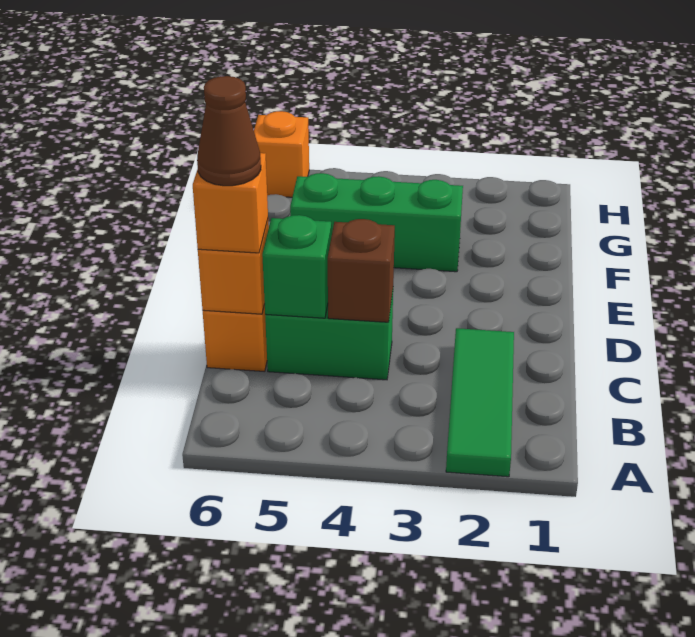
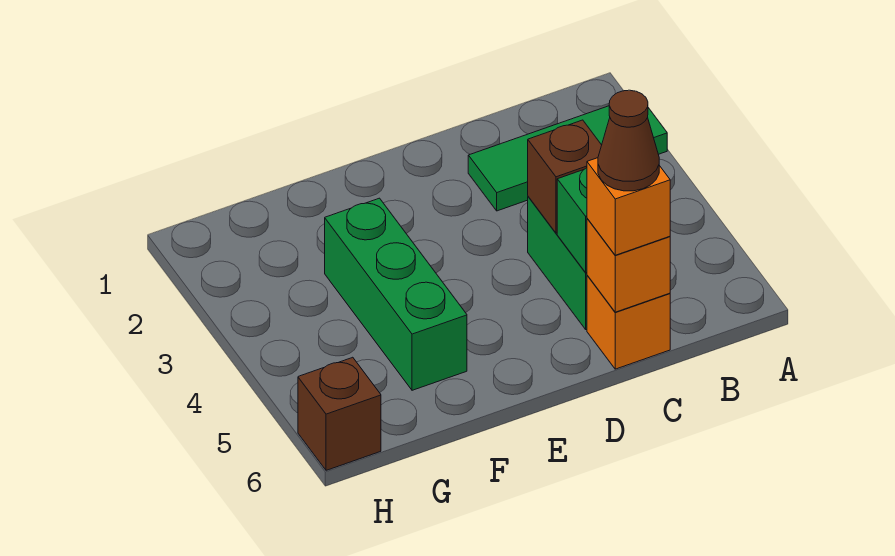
orange brick H6 level 1 -> brown brick H6 level 1

